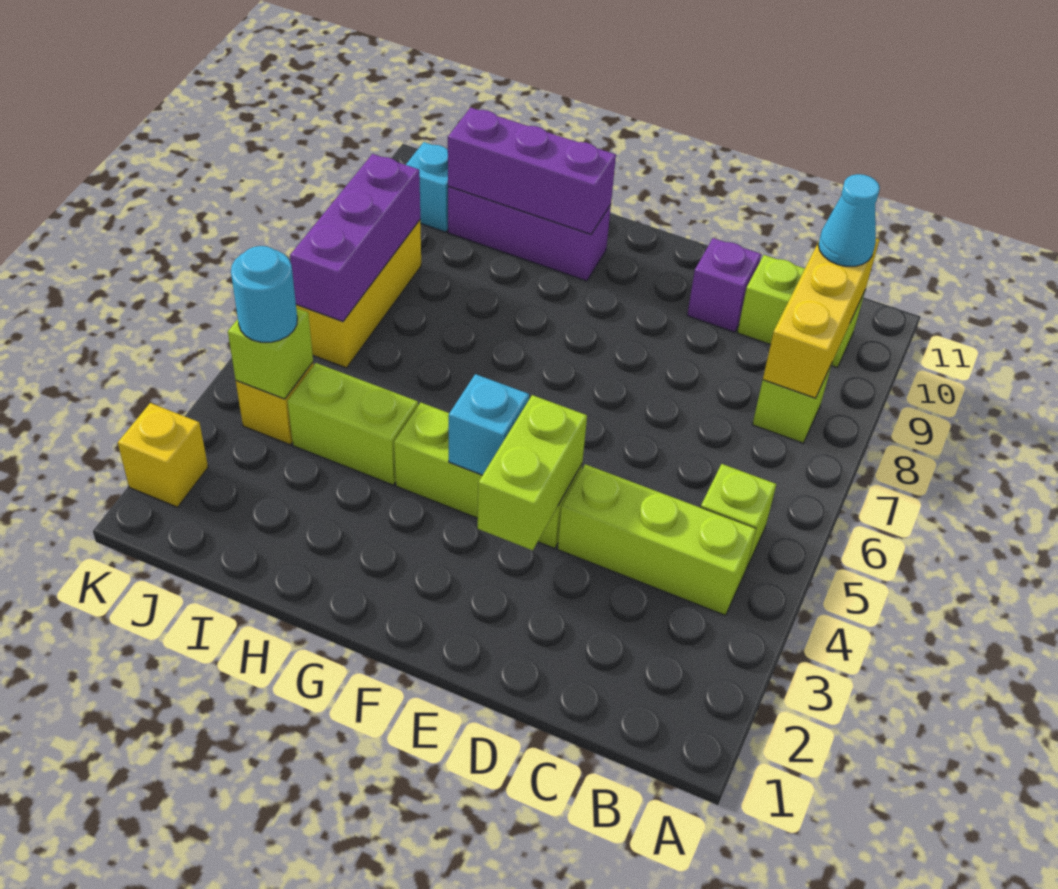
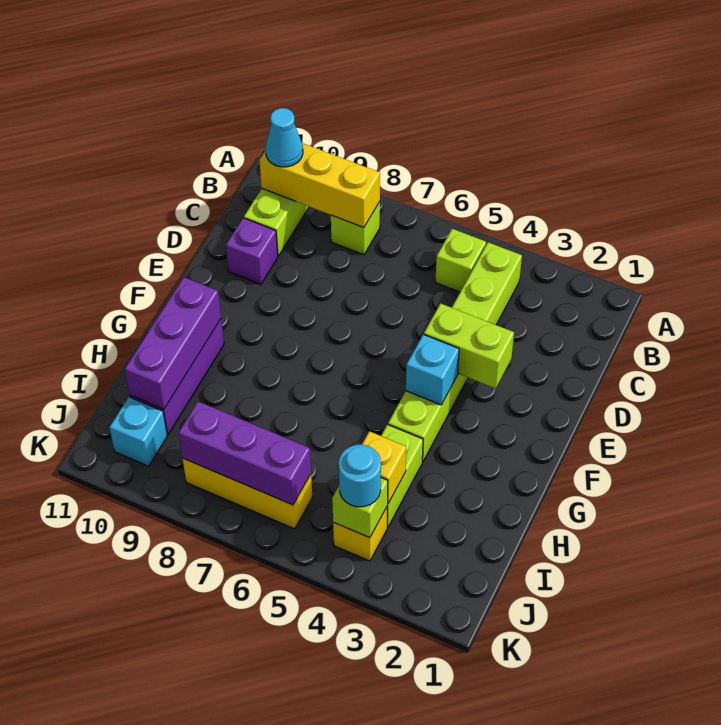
yellow brick K2 level 1 -> yellow brick I4 level 2

